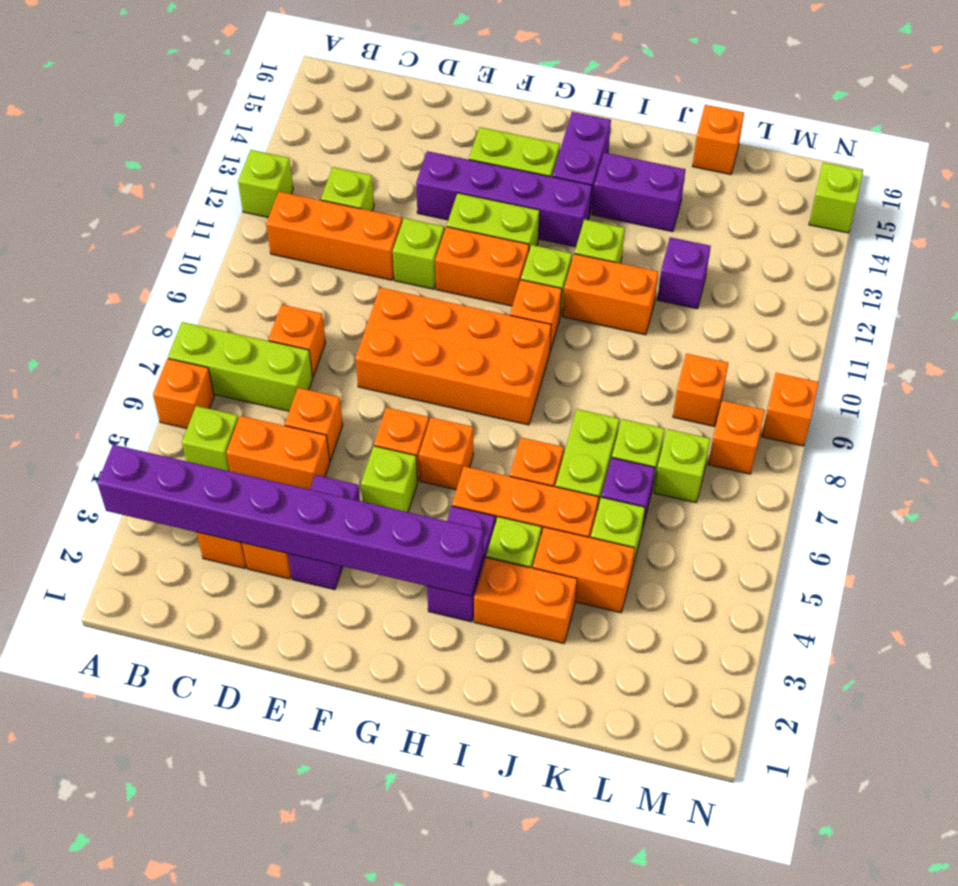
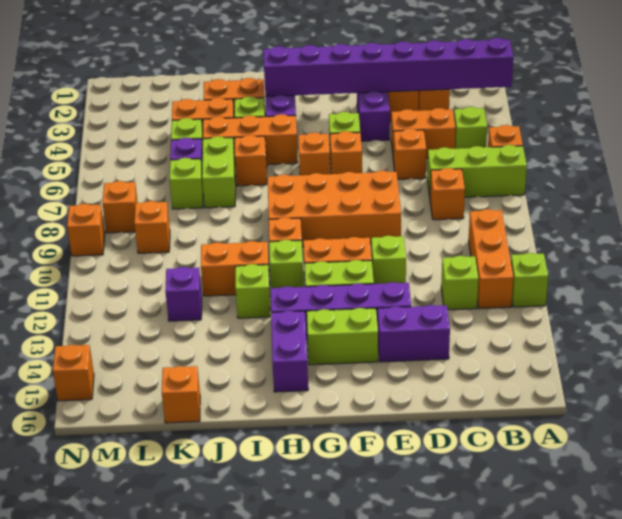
orange brick B11:D11 level 1 -> orange brick B10:B12 level 1
purple brick I14:J14 level 1 -> purple brick D14:E14 level 1
lime brick L7 level 1 -> none
lime brick N15 level 1 -> orange brick N15 level 1

